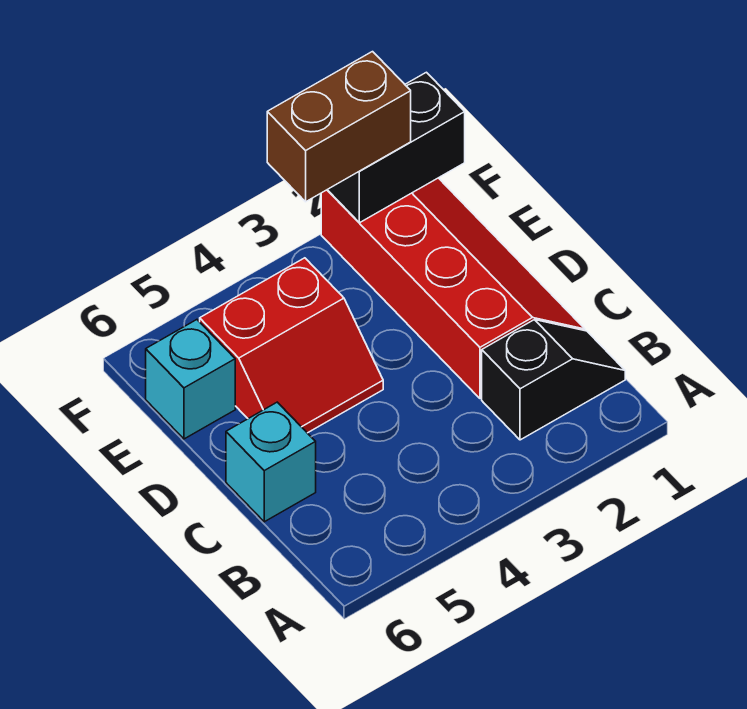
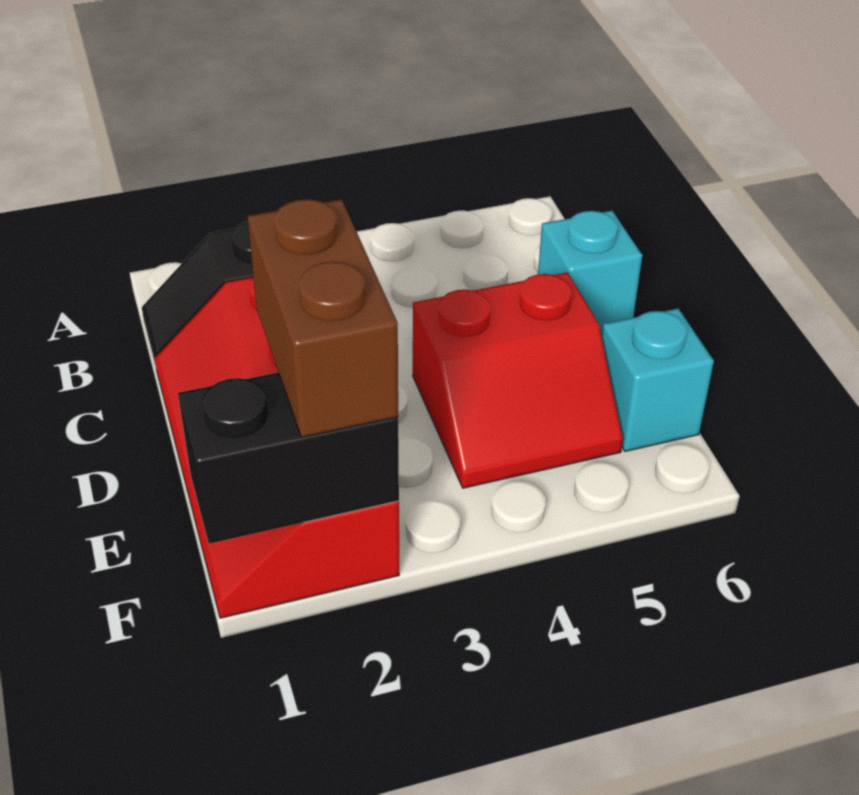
red slope D4:E5 level 1 top E -> red slope D4:E5 level 1 top D
brown brick F2:F3 level 3 -> brown brick E2:F2 level 3

